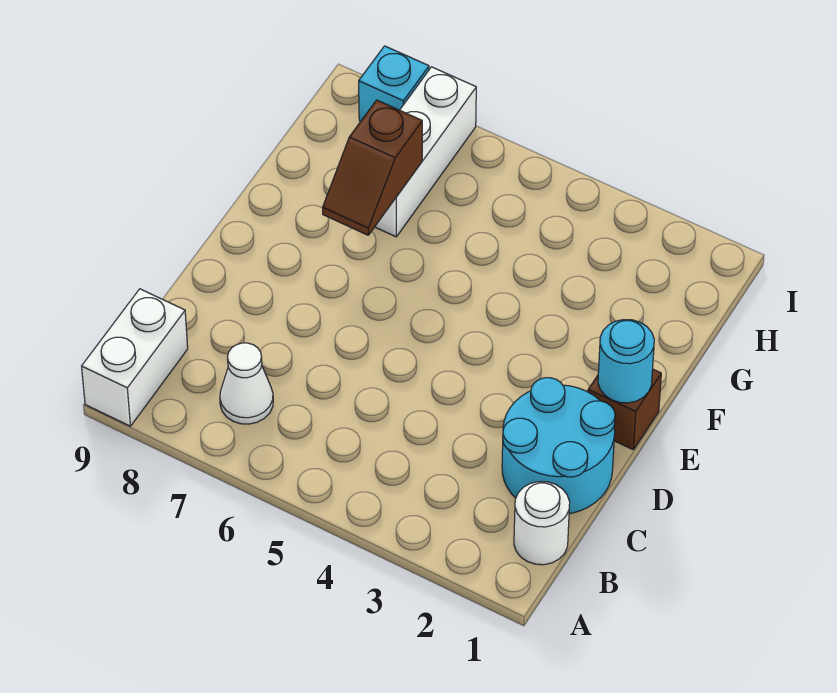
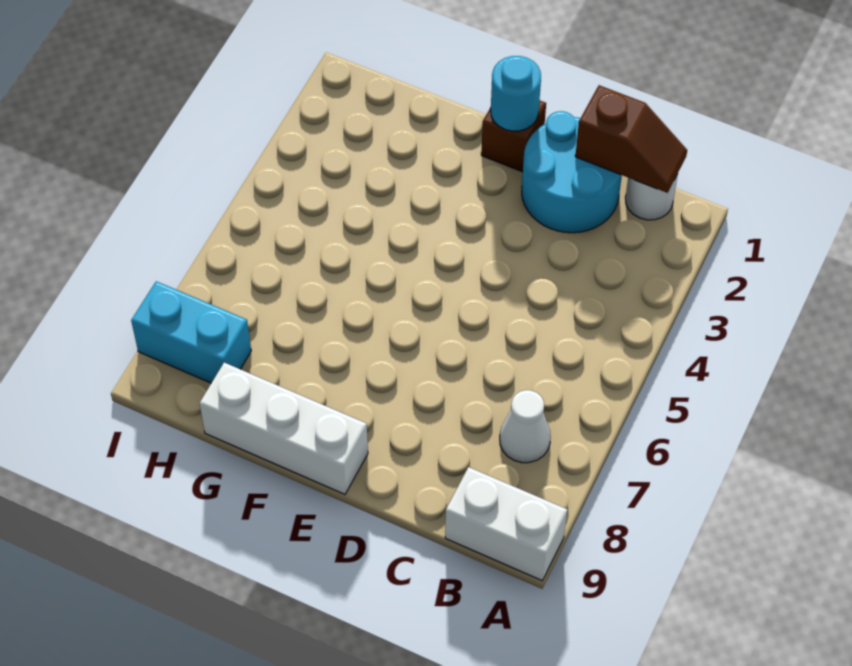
brown slope F7:G7 level 2 top G -> brown slope B1:C1 level 2 top C
white brick G7:I7 level 1 -> white brick E9:G9 level 1
cyan brick I8 level 1 -> cyan brick H8:I8 level 1

